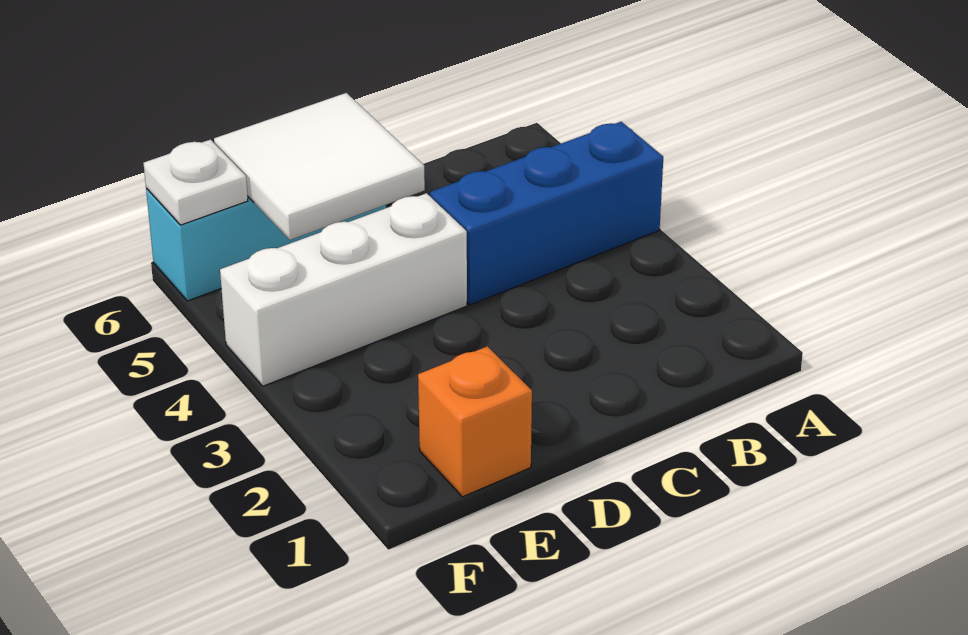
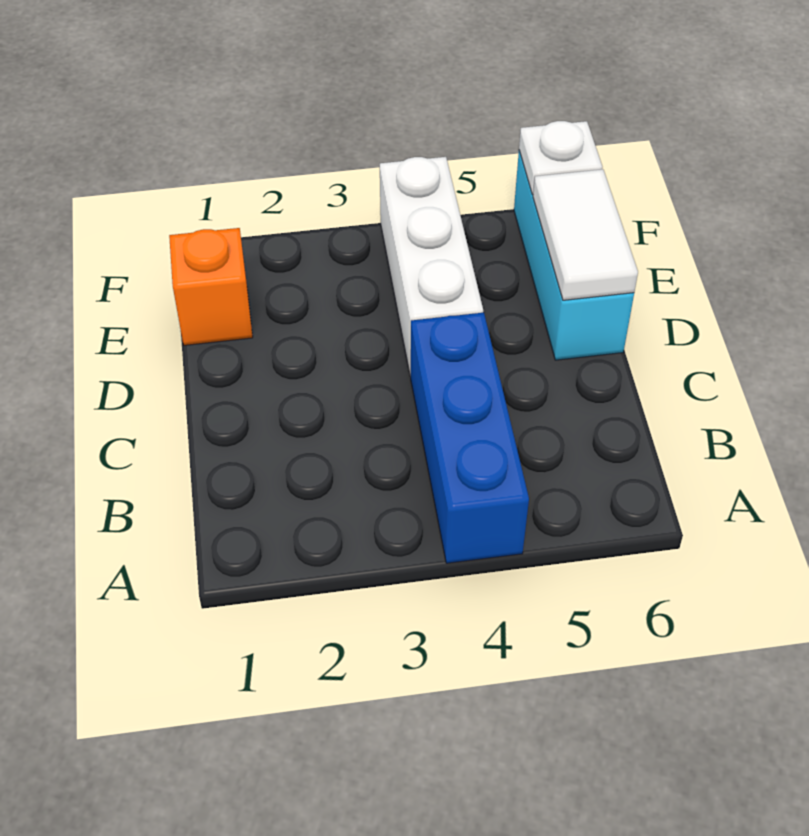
white tile D5:E6 level 2 -> white tile D6:E6 level 2

